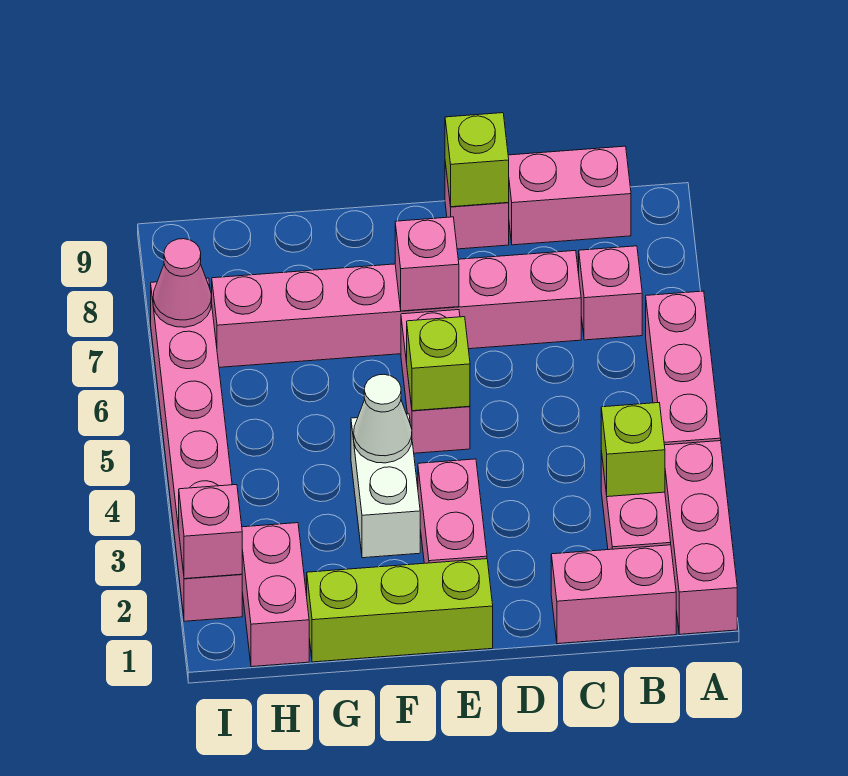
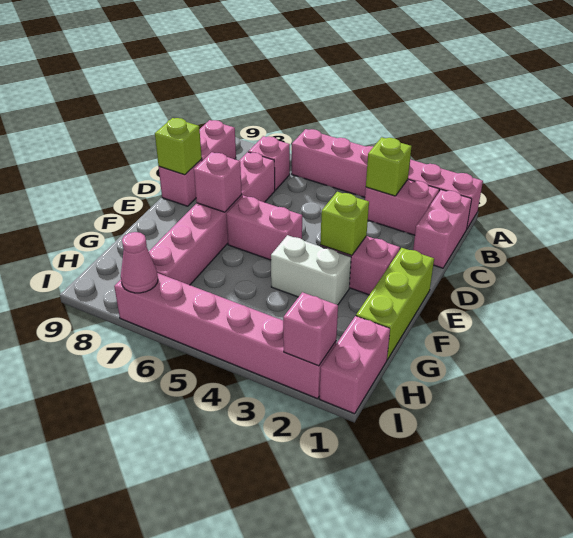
lime brick E5 level 2 -> lime brick E3 level 2
white cone F4 level 2 -> none
pink brick H1:H2 level 1 -> pink brick H1:I1 level 1

